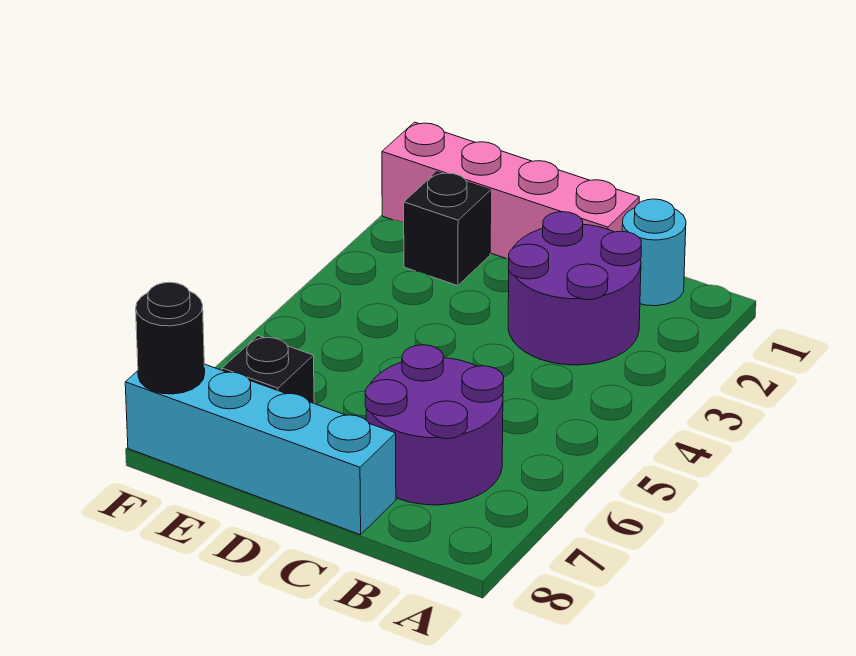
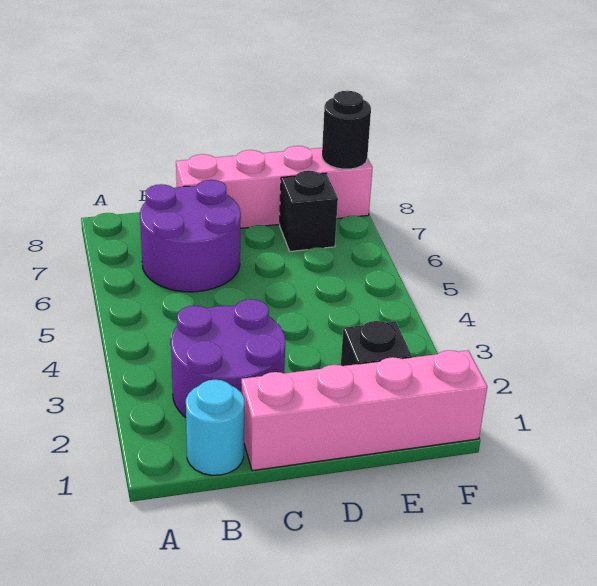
cyan brick C8:F8 level 1 -> pink brick C8:F8 level 1

